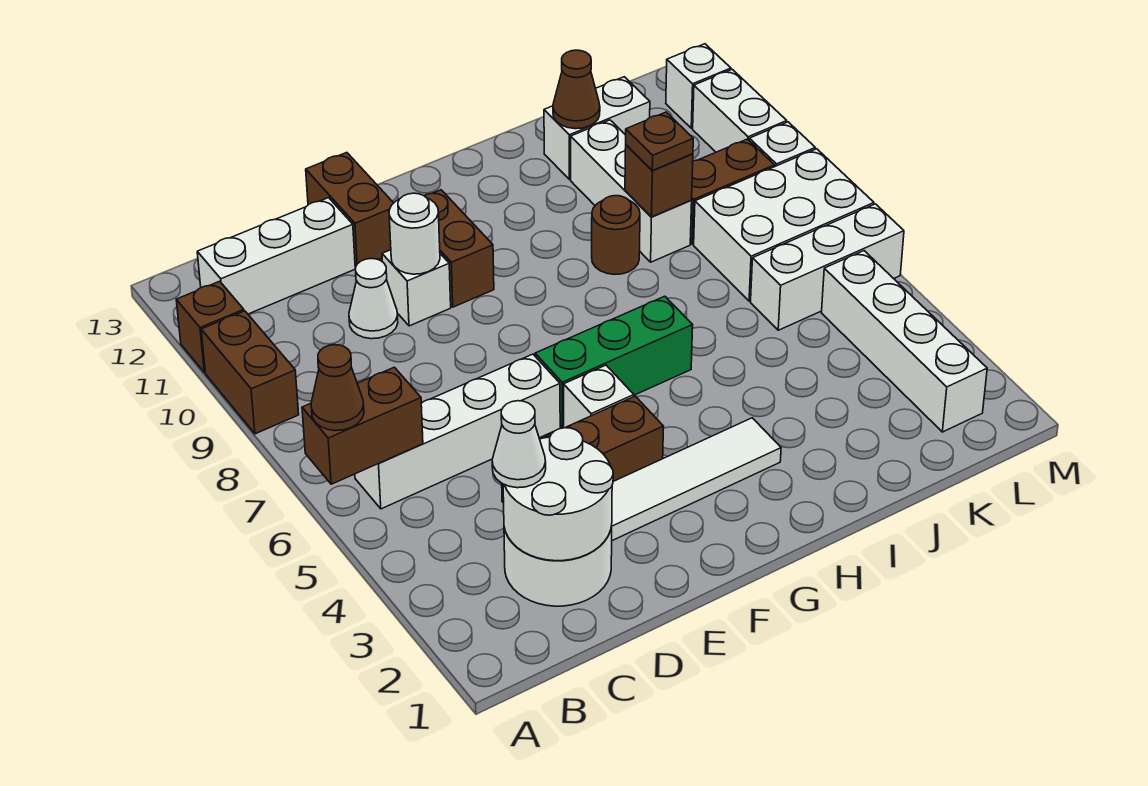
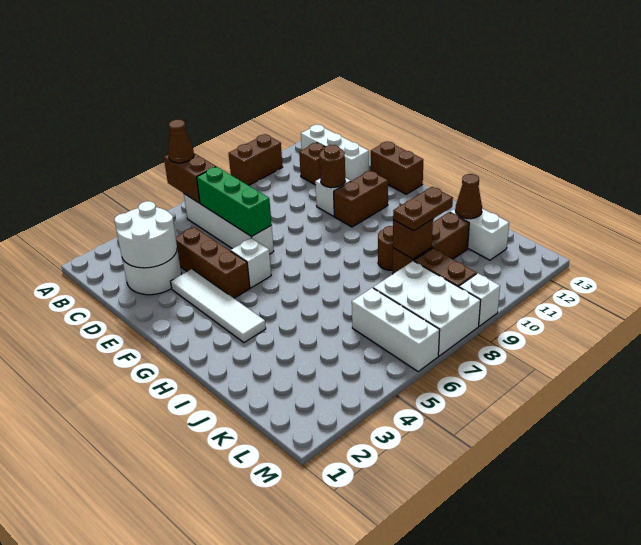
brown brick A11 level 1 -> brown brick C11 level 1
white cone C3 level 3 -> none
white cone D10 level 1 -> none
white round brick E10 level 2 -> brown round brick E10 level 2
brown brick E12:E13 level 1 -> brown brick E13:F13 level 1
green brick F6:H6 level 1 -> green brick C6:E6 level 2
white brick J9:J11 level 1 -> brown brick J9:J11 level 1
brown plate J9 level 3 -> brown plate J9:J10 level 3
white brick L2:L5 level 1 -> none
white brick M10:M11 level 1 -> none
white brick M12 level 1 -> none

